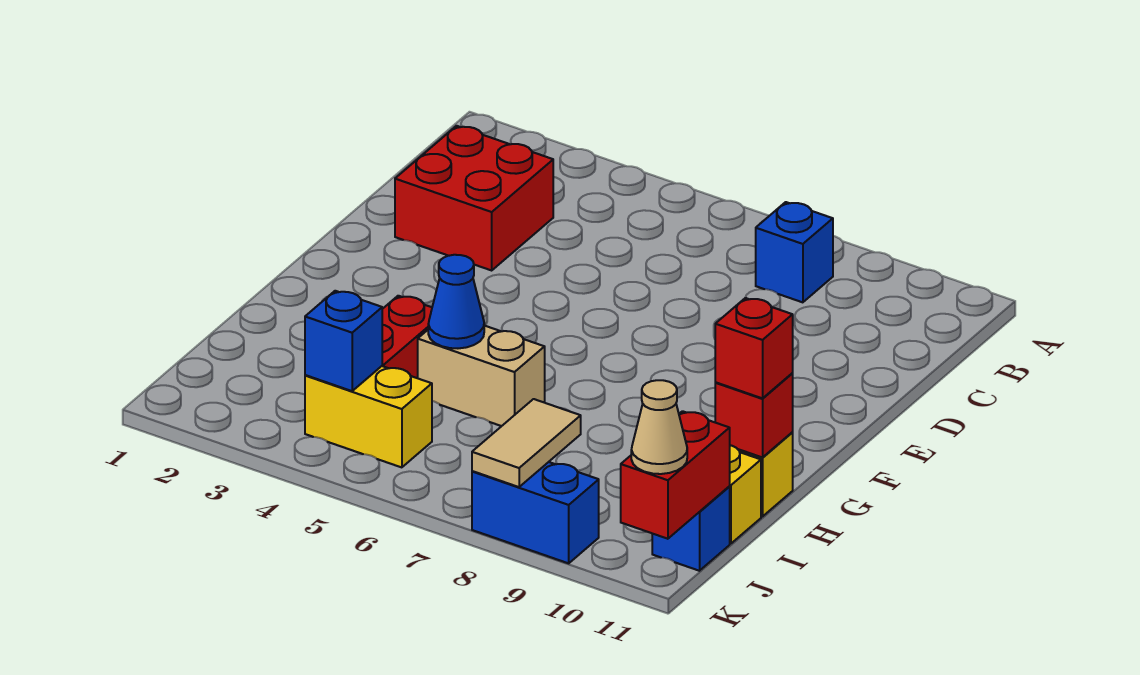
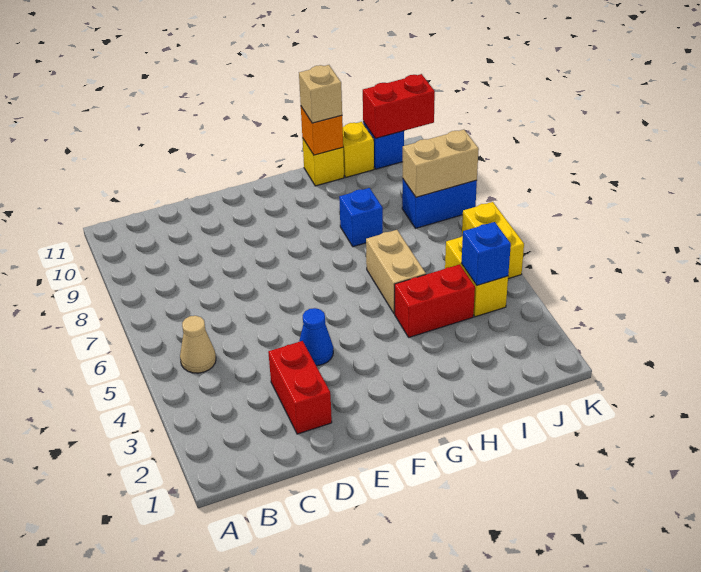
blue brick B8 level 1 -> blue brick H8 level 1
red brick C2:D3 level 1 -> red brick D2:D3 level 1
blue cone H5 level 2 -> blue cone E4 level 1
red brick H11 level 2 -> orange brick H11 level 2
red brick H11 level 3 -> tan brick H11 level 3
tan tile J8:K8 level 2 -> tan brick J8:K8 level 2
none -> yellow brick K5:K6 level 1
blue brick K8:K9 level 1 -> blue brick J8:K8 level 1
tan cone K11 level 3 -> tan cone B5 level 1

